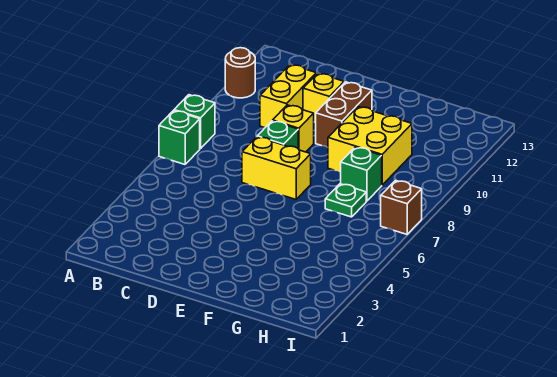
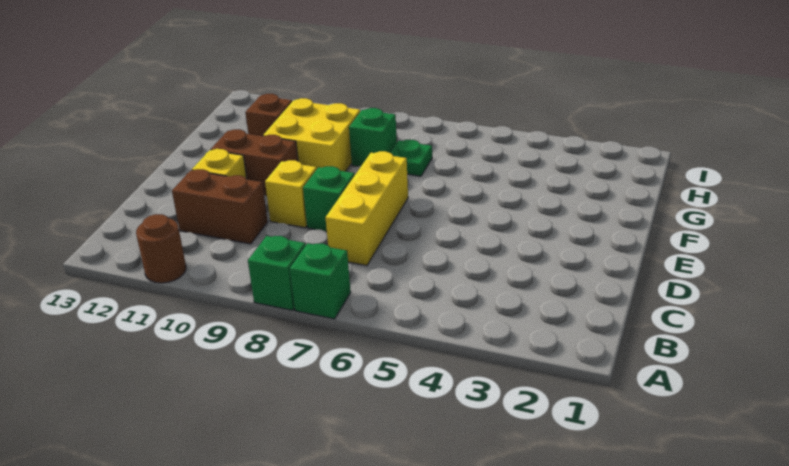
yellow brick C10:C11 level 1 -> brown brick C10:C11 level 1
yellow brick D7:E7 level 1 -> yellow brick C7:E7 level 1
brown brick I7 level 1 -> brown brick G11 level 1

